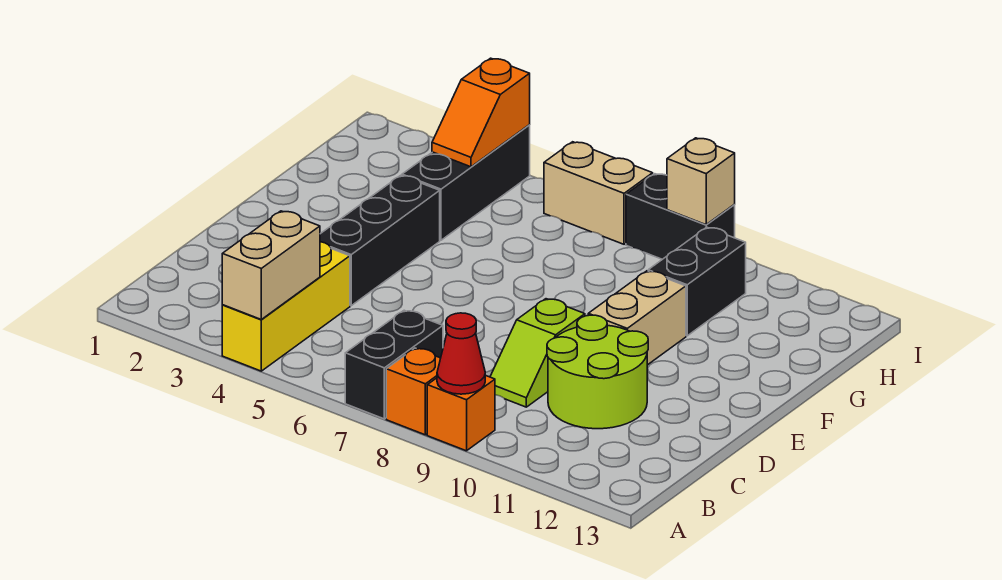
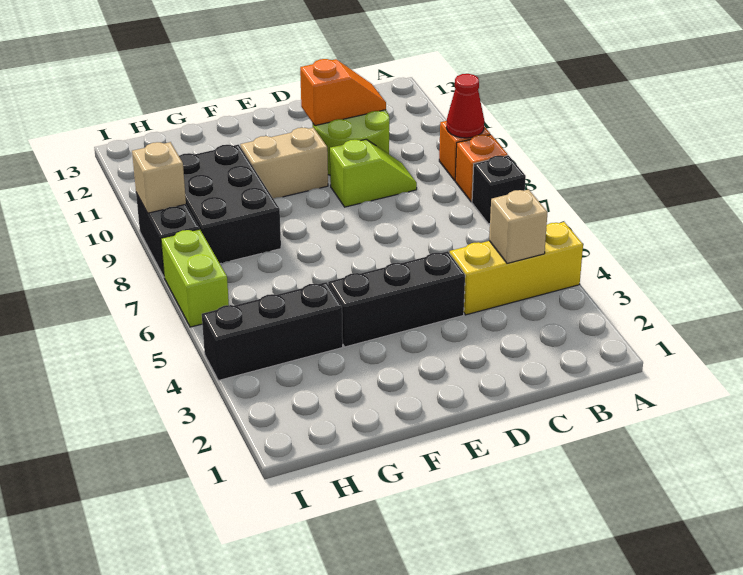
tan brick A4:B4 level 2 -> tan brick B4 level 2
black brick A7:B7 level 1 -> black brick A7 level 1
black brick G10:H10 level 1 -> black brick G8:H10 level 1
orange slope H4:I4 level 2 top I -> orange slope C11:D11 level 2 top D
tan brick I6:I7 level 1 -> lime brick I6:I7 level 1

